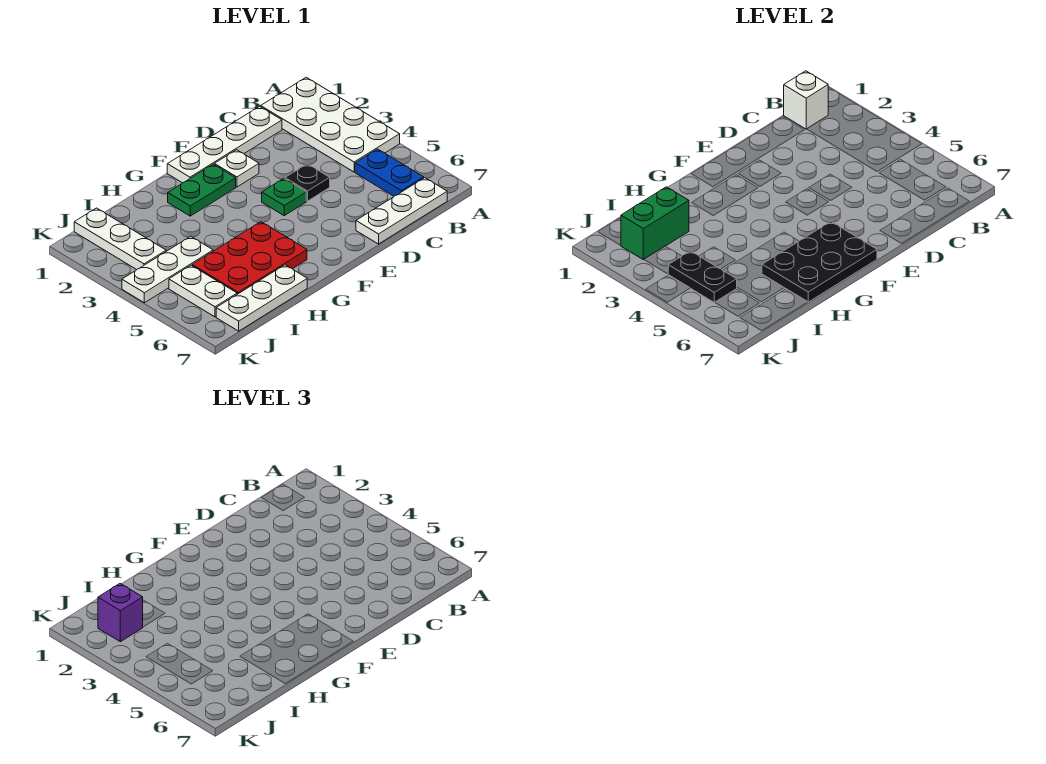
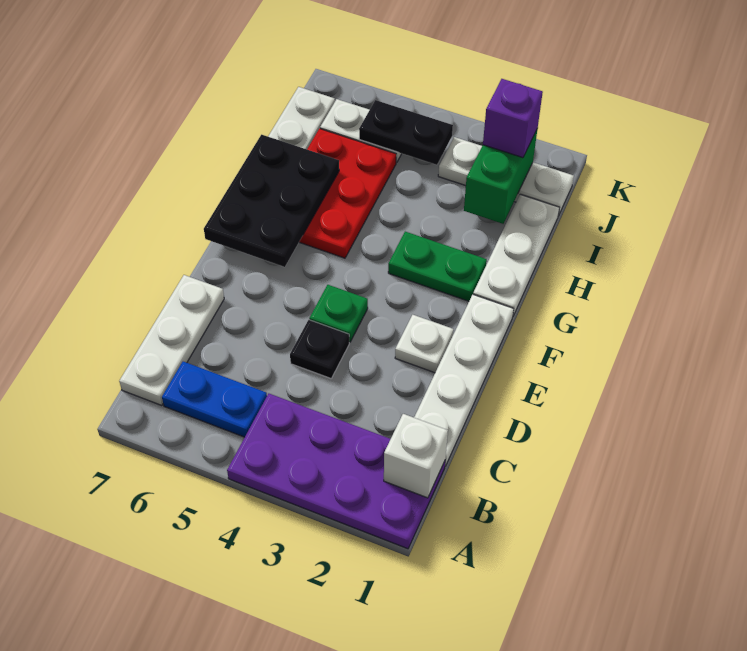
white plate A1:B4 level 1 -> purple plate A1:B4 level 1
green plate F2:G2 level 1 -> green plate G2:G3 level 1
white plate I4:K4 level 1 -> white plate G1:I1 level 1

